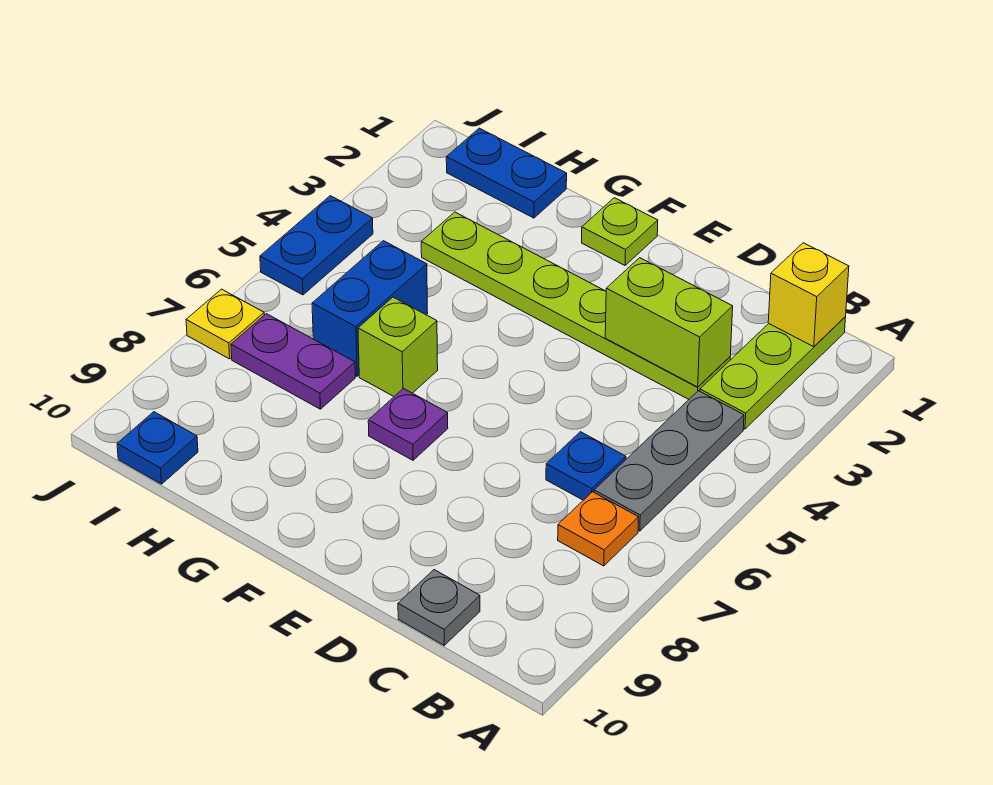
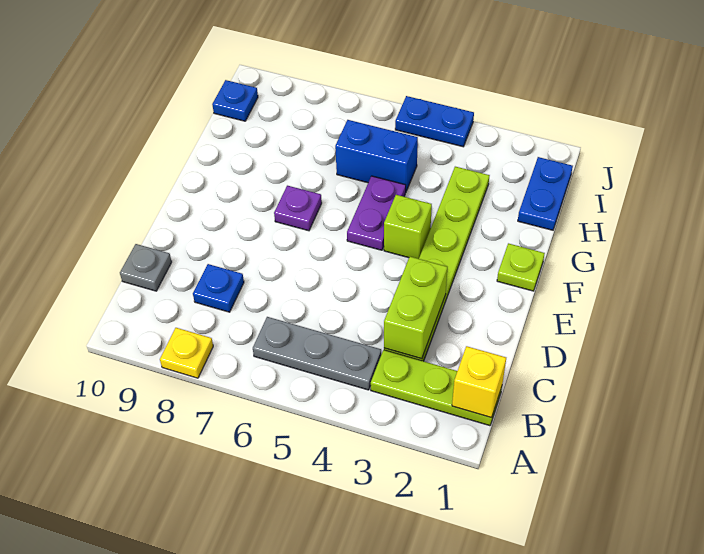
orange plate B7 level 1 -> none
blue plate C6 level 1 -> blue plate C8 level 1
lime brick G6 level 1 -> lime brick F4 level 1
purple plate H7:I7 level 1 -> purple plate F5:G5 level 1
yellow plate J7 level 1 -> yellow plate A8 level 1

